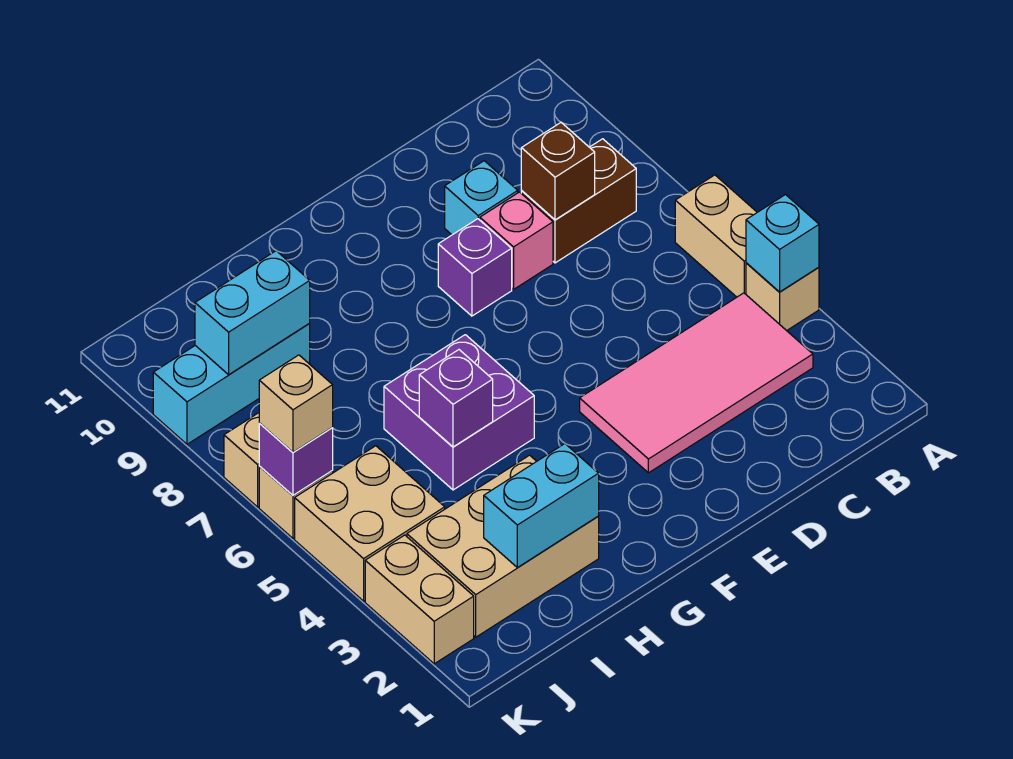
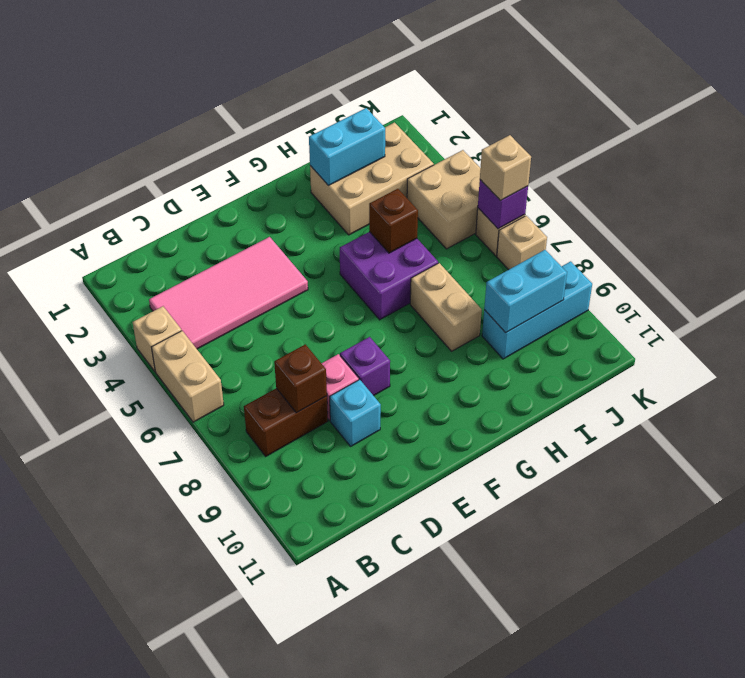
cyan brick A4 level 2 -> none
purple brick H5 level 2 -> brown brick H5 level 2
tan brick K2:K3 level 1 -> tan brick H7:H8 level 1

